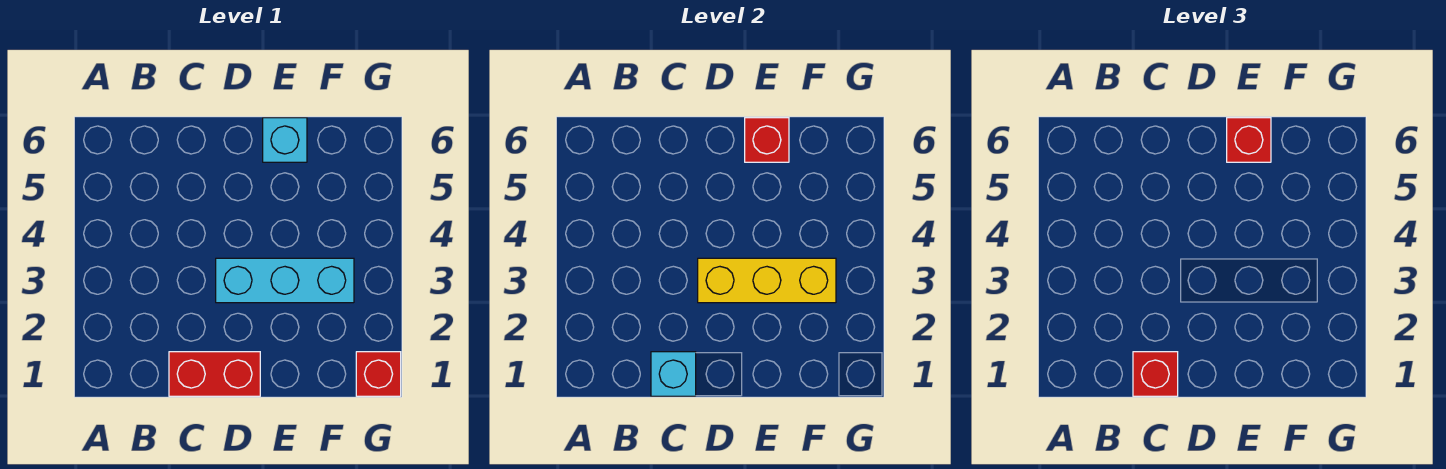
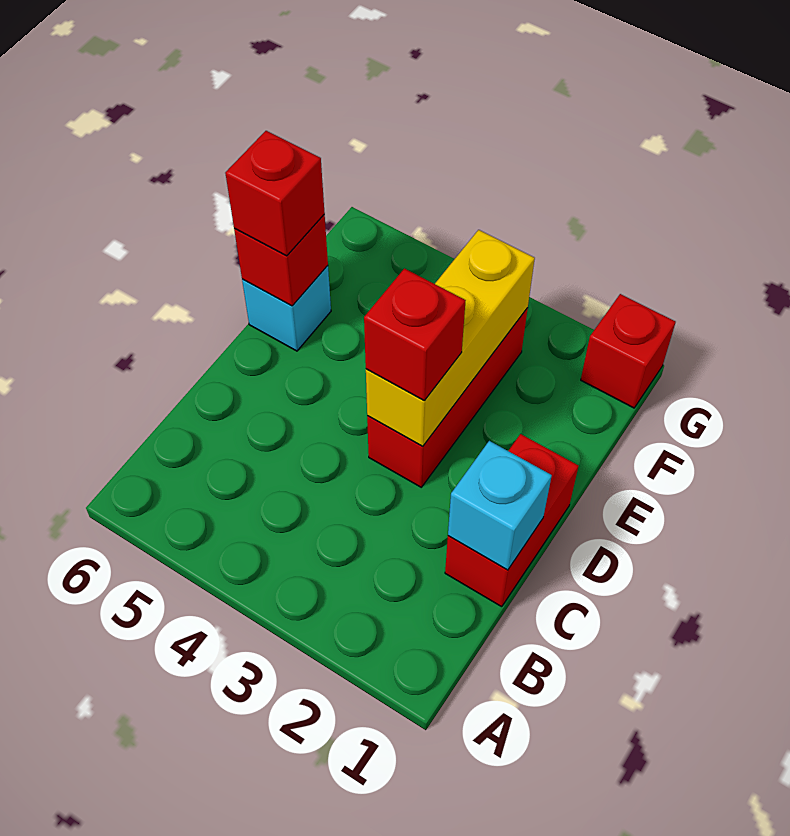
red brick C1 level 3 -> red brick D3 level 3
cyan brick D3:F3 level 1 -> red brick D3:F3 level 1

